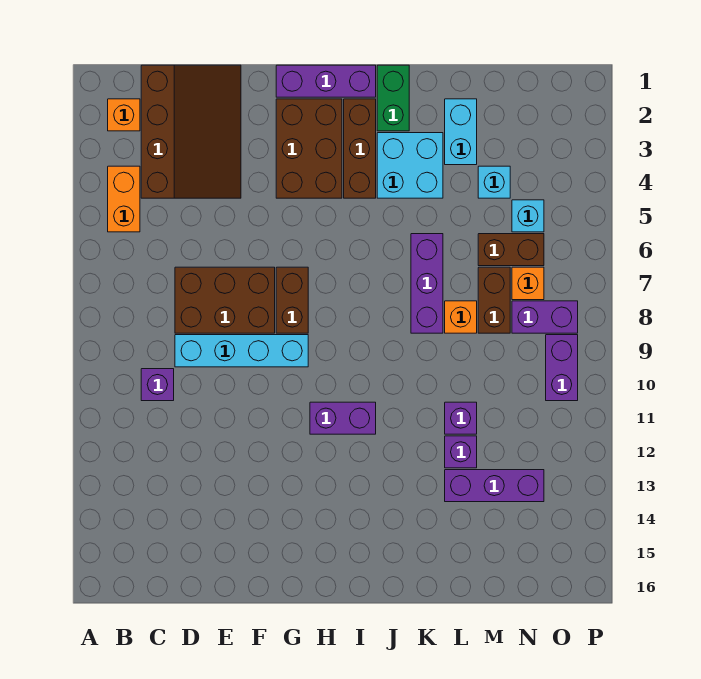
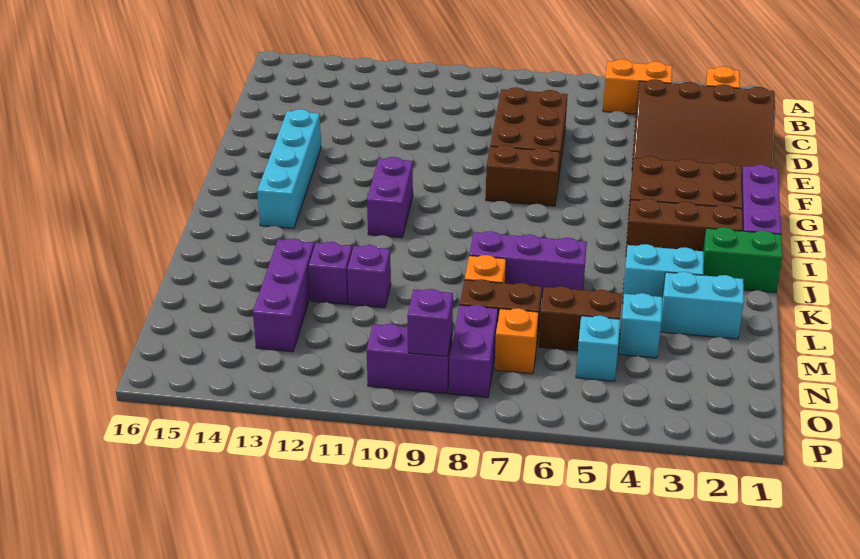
purple brick C10 level 1 -> purple brick O9 level 2
cyan brick D9:G9 level 1 -> cyan brick F14:I14 level 1
cyan brick J3:K4 level 1 -> cyan brick K3:K4 level 1
brown brick M6:N6 level 1 -> brown brick M5:M6 level 1

